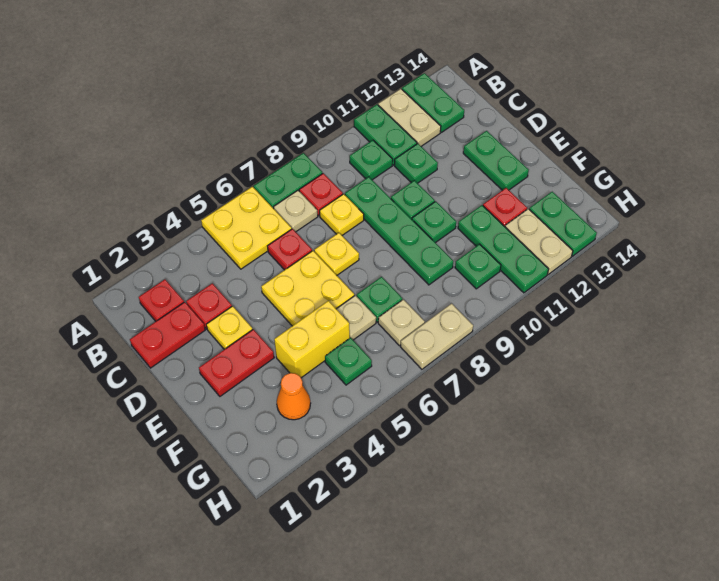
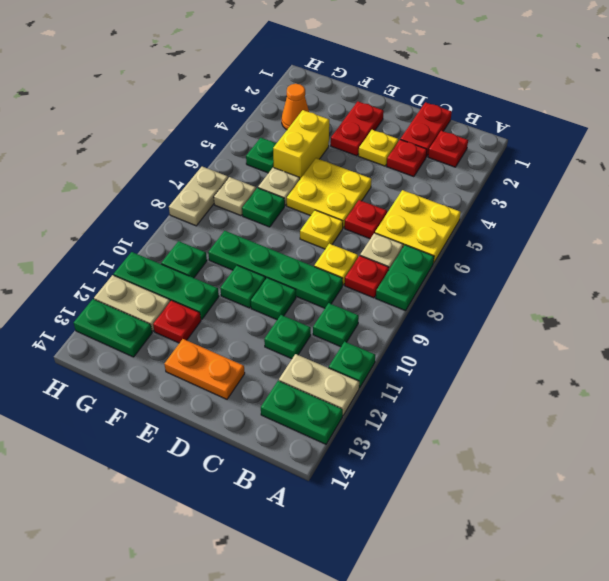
green plate A11:B11 level 1 -> green plate A11 level 1
green plate D13:E13 level 1 -> orange plate D13:E13 level 1

